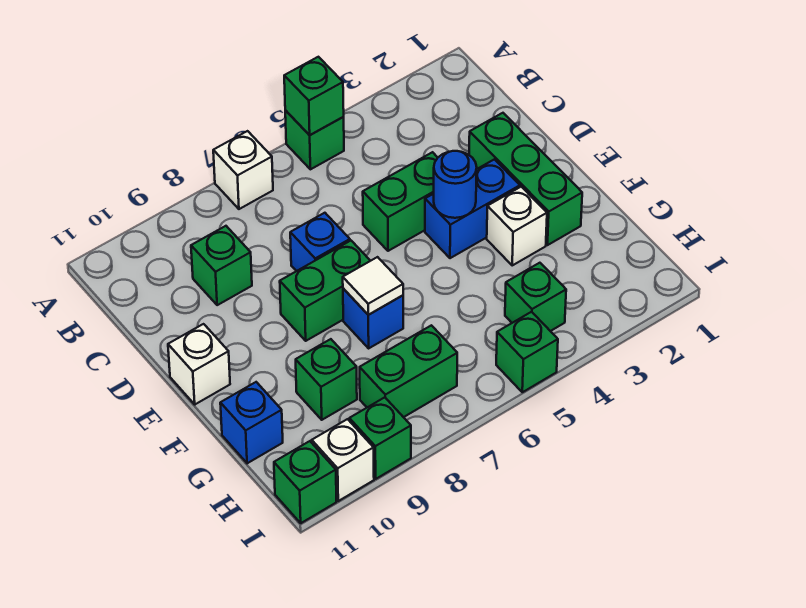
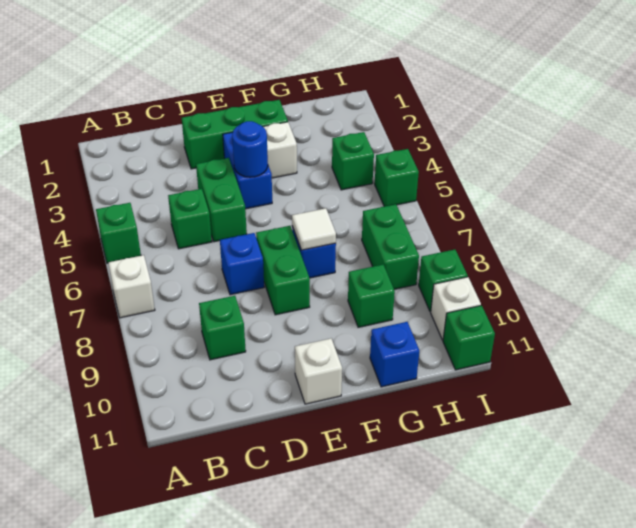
green brick A5 level 2 -> green brick C5 level 1

